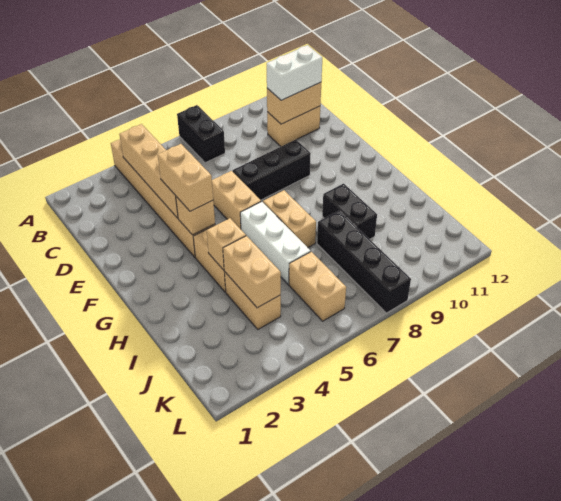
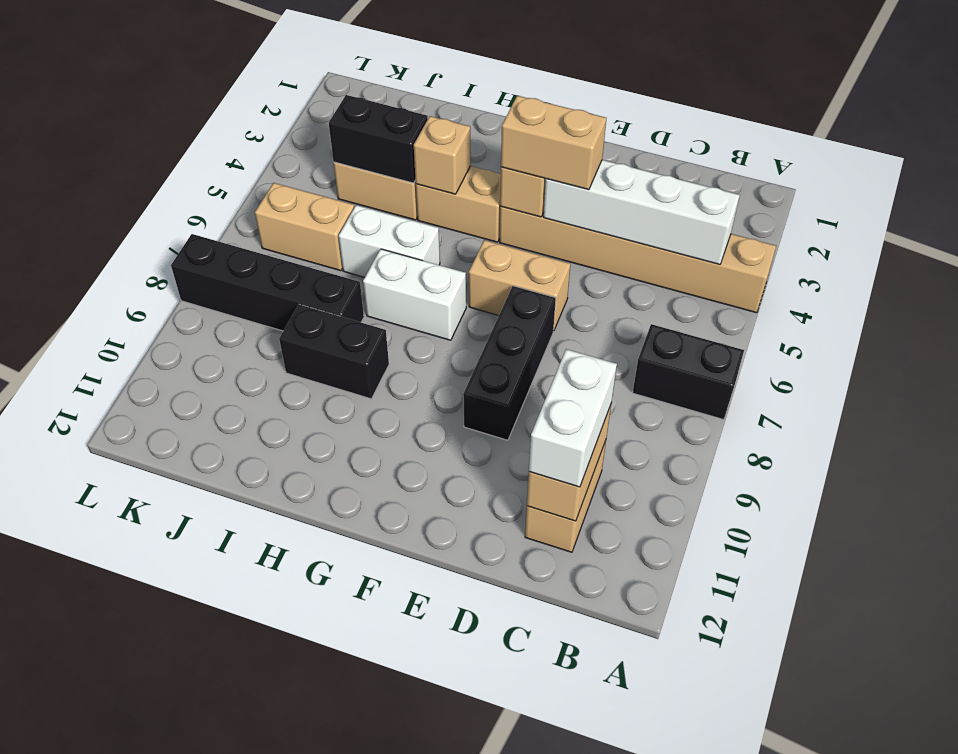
tan brick B4:E4 level 2 -> white brick B4:E4 level 2
white brick G6:I6 level 1 -> white brick H6:I6 level 1
tan brick G7:H7 level 1 -> white brick G7:H7 level 1
tan brick I4:J4 level 2 -> black brick I4:J4 level 2

